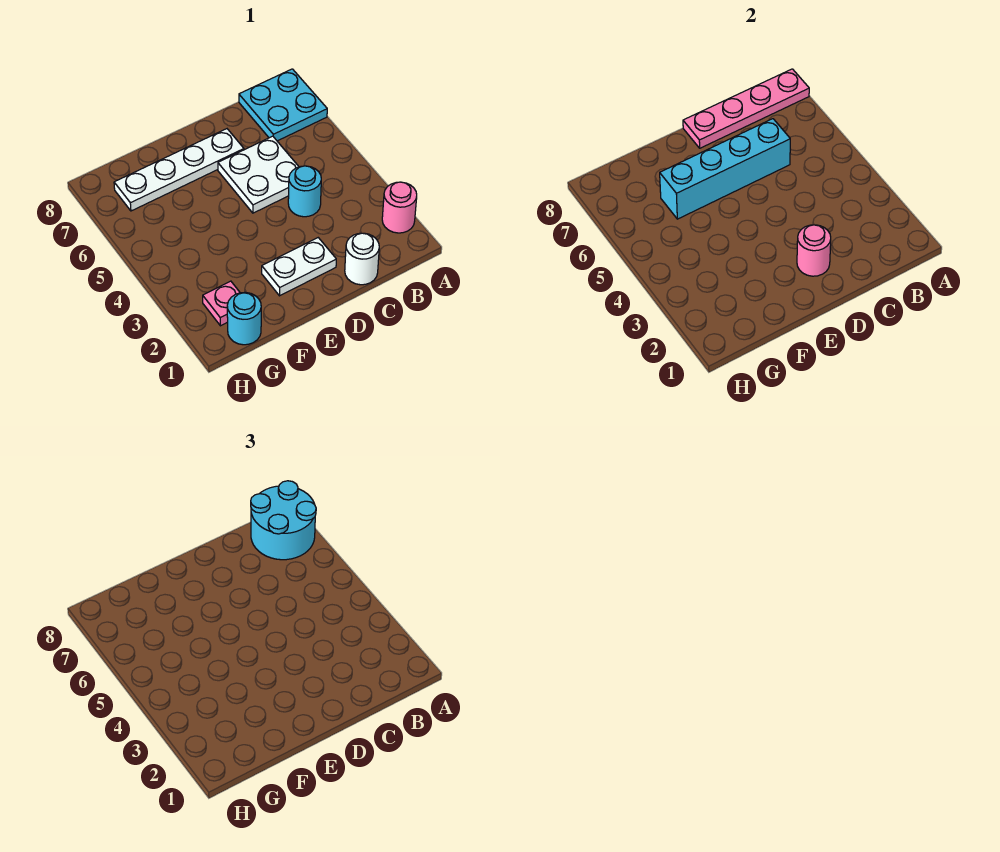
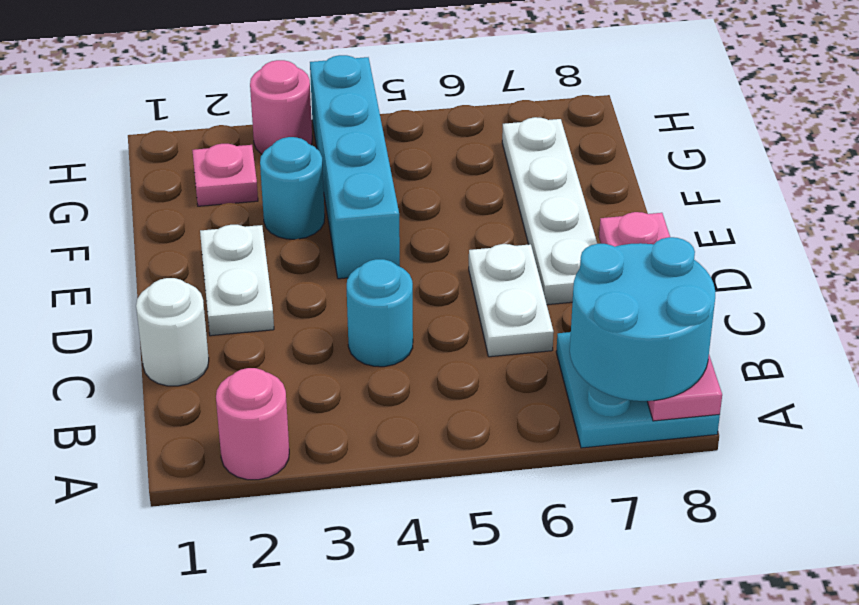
white plate C5:D6 level 1 -> white plate C6:D6 level 1
cyan brick C6:F6 level 2 -> cyan brick E4:H4 level 1
pink round brick D2 level 2 -> pink round brick H3 level 1
cyan round brick G1 level 1 -> cyan round brick F3 level 1

